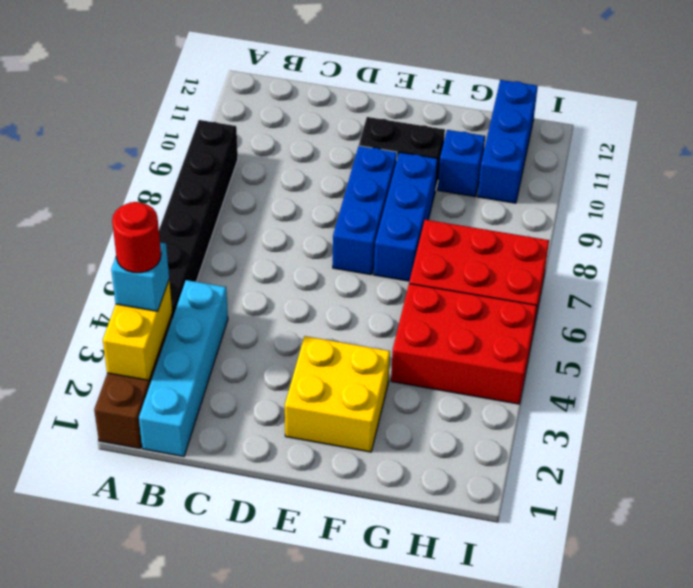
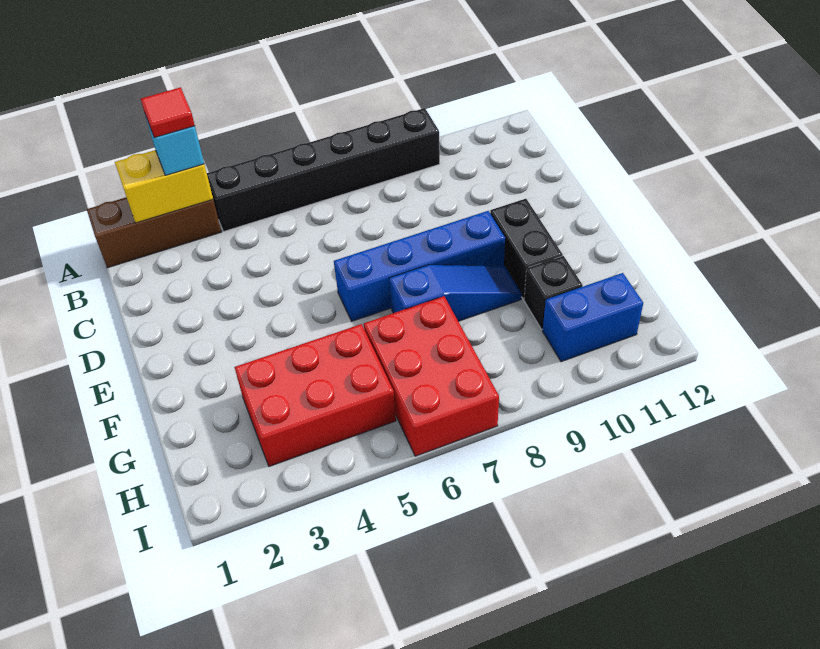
red round brick A3 level 4 -> red tile A3 level 4
cyan brick B1:B4 level 1 -> none
yellow brick E2:F3 level 1 -> none
blue brick E7:E9 level 1 -> blue brick E6:E9 level 1
blue brick F7:F9 level 1 -> blue slope F7:F9 level 1 top 7
red brick G4:I5 level 1 -> red brick G3:H5 level 1
blue brick G10 level 1 -> black brick G10 level 1
blue brick H10:H12 level 1 -> blue brick H10:H11 level 1

